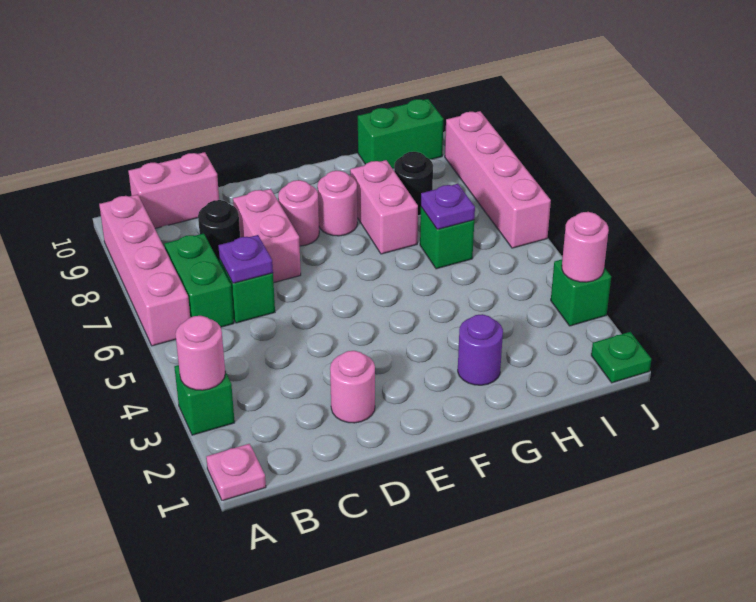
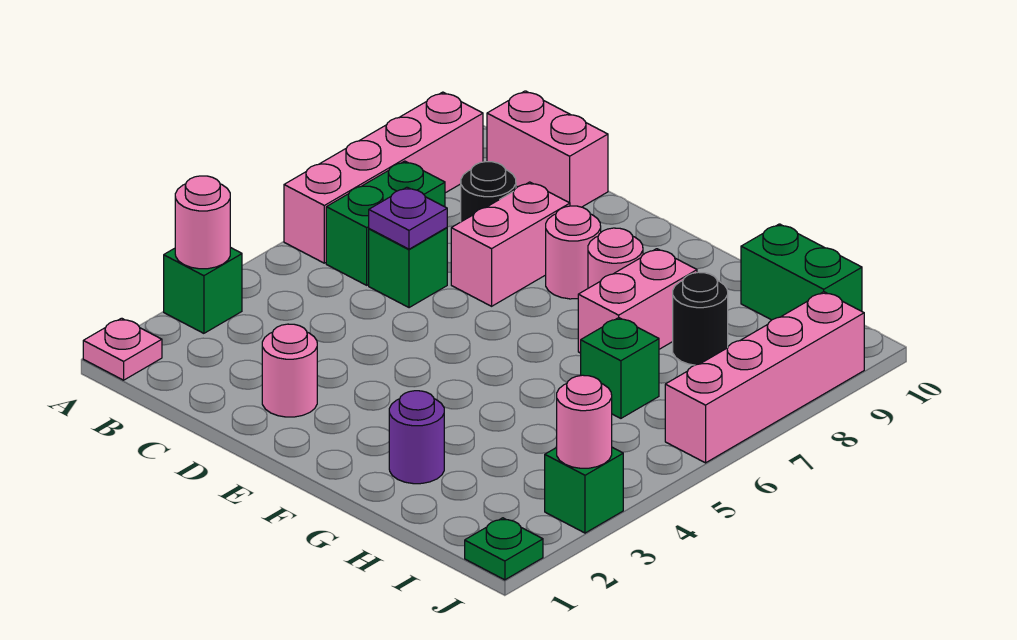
purple plate H6 level 2 -> none

